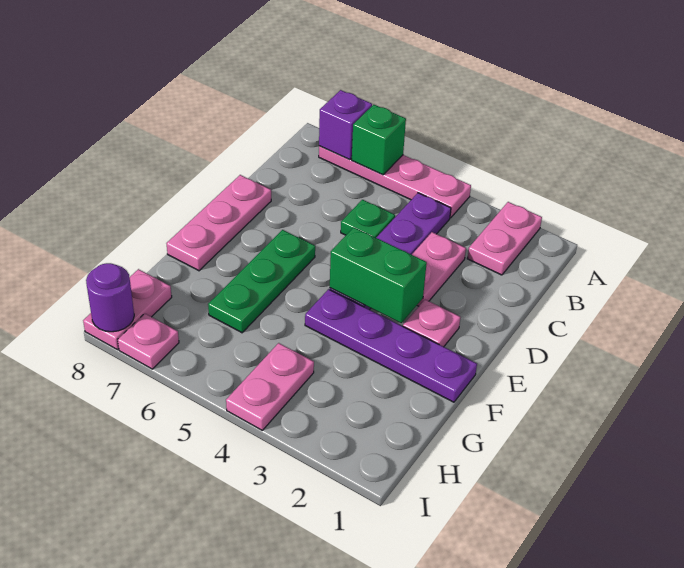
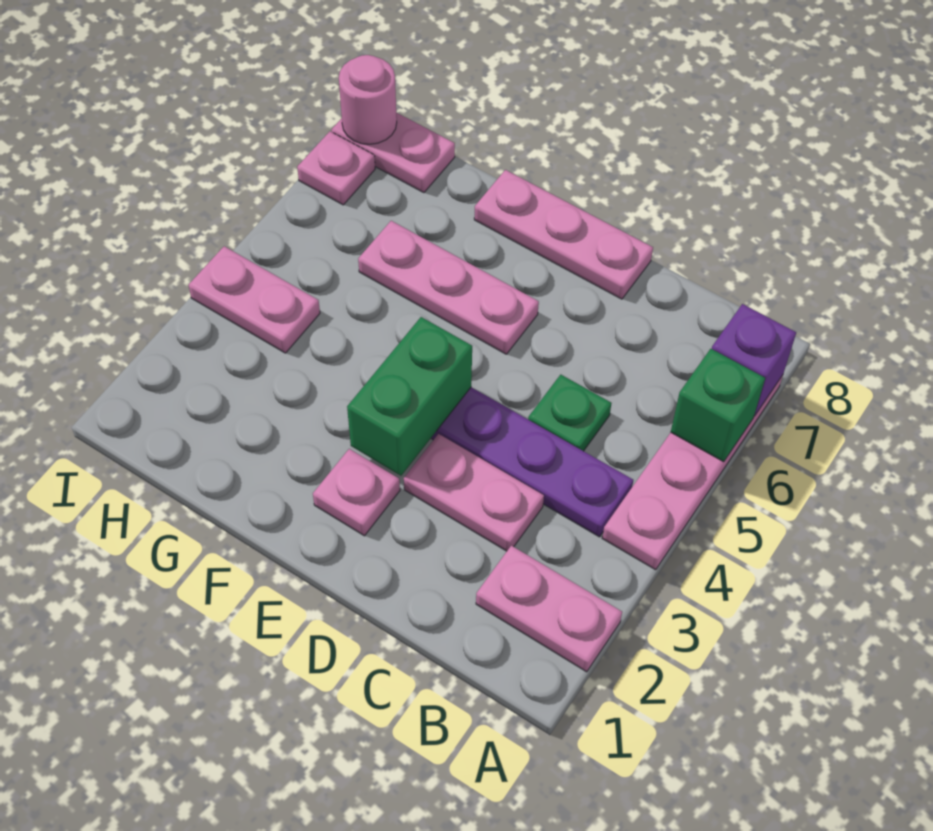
green plate E6:G6 level 1 -> pink plate E6:G6 level 1
purple plate F1:F4 level 1 -> none
purple round brick I8 level 2 -> pink round brick I8 level 2

